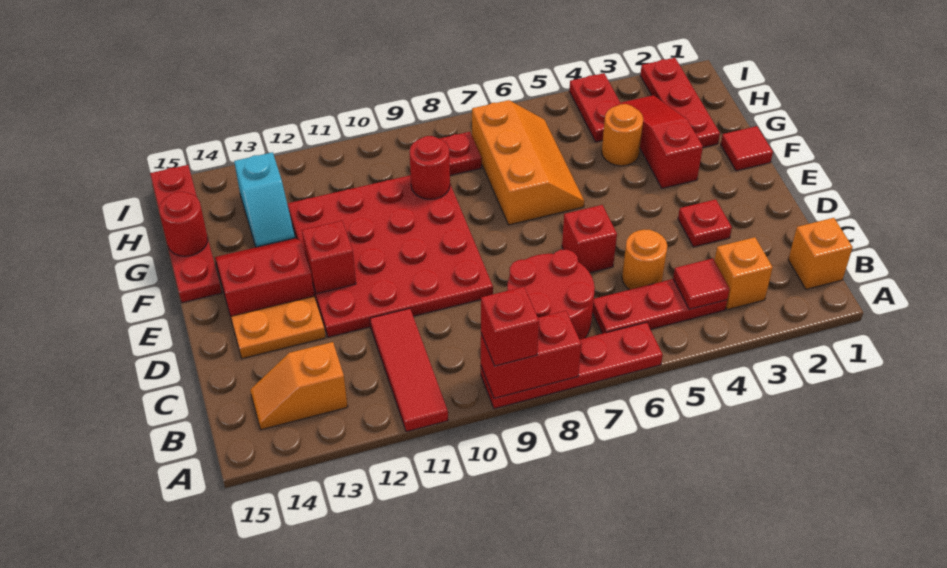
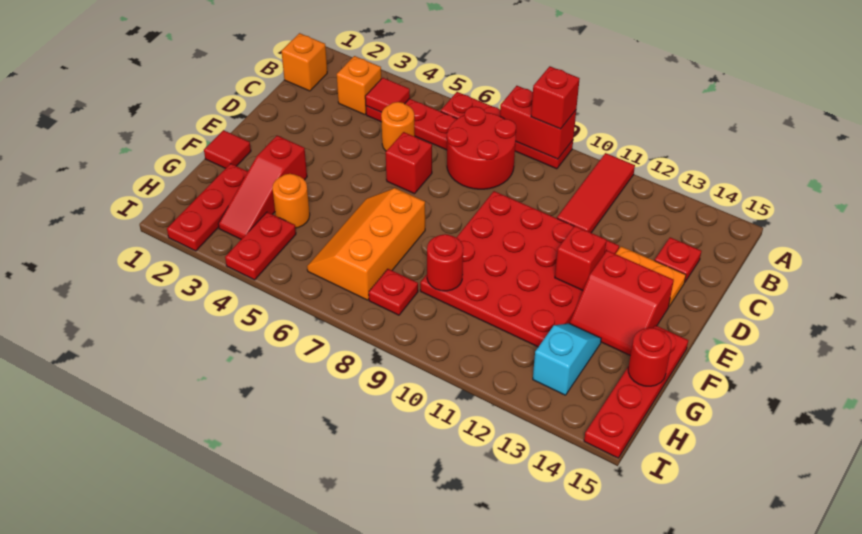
orange slope B13:B14 level 1 top 13 -> none
red plate D3 level 1 -> red plate C14 level 1

